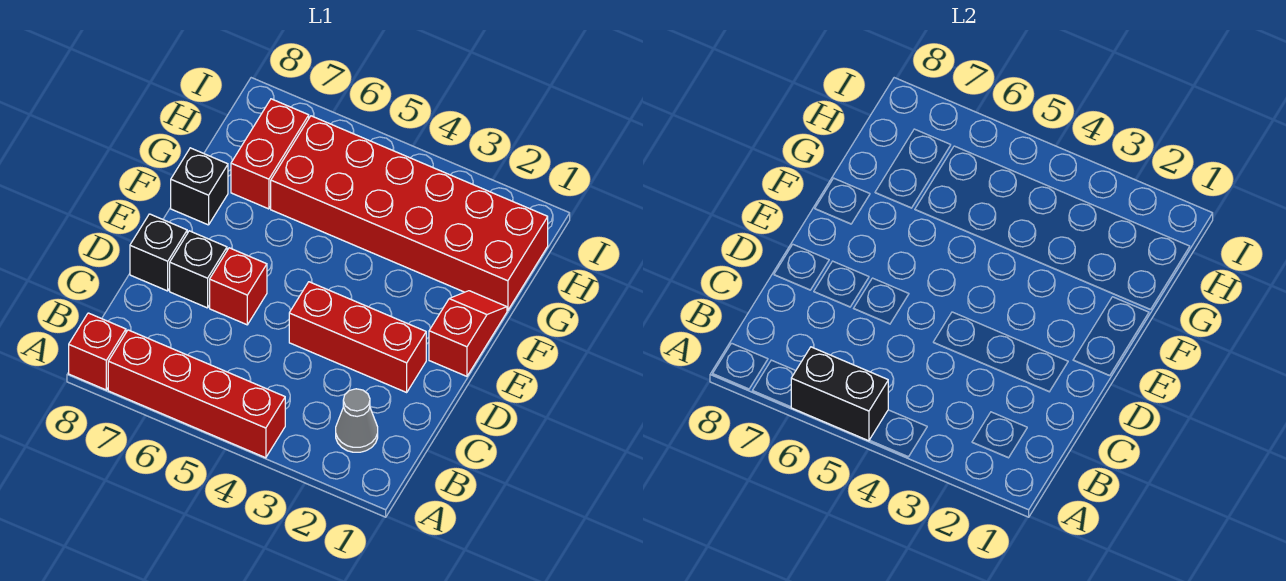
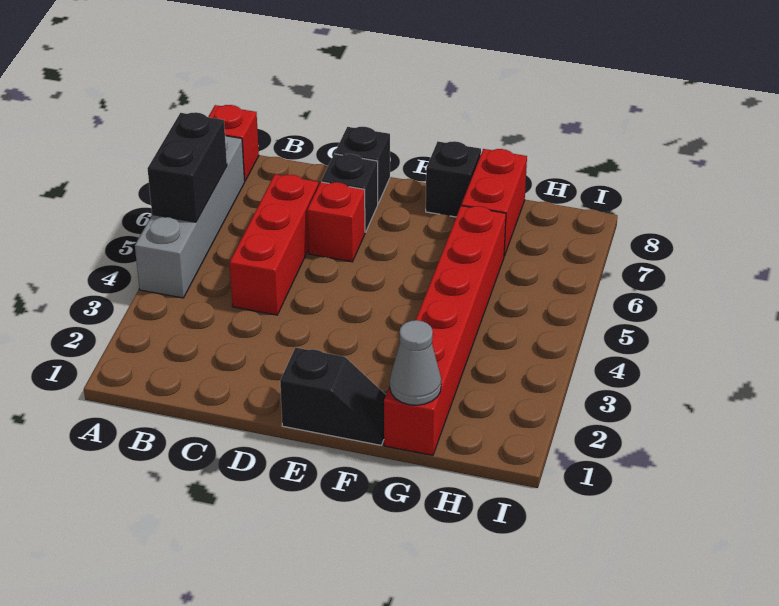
red brick A4:A7 level 1 -> grey brick A4:A7 level 1
grey cone B2 level 1 -> grey cone G1 level 2
red brick D2:D4 level 1 -> red brick C4:C6 level 1
red slope E1:F1 level 1 top E -> black slope E1:F1 level 1 top E
red brick G1:H6 level 1 -> red brick G1:G6 level 1
red brick G7:H7 level 1 -> red brick G7:G8 level 1

